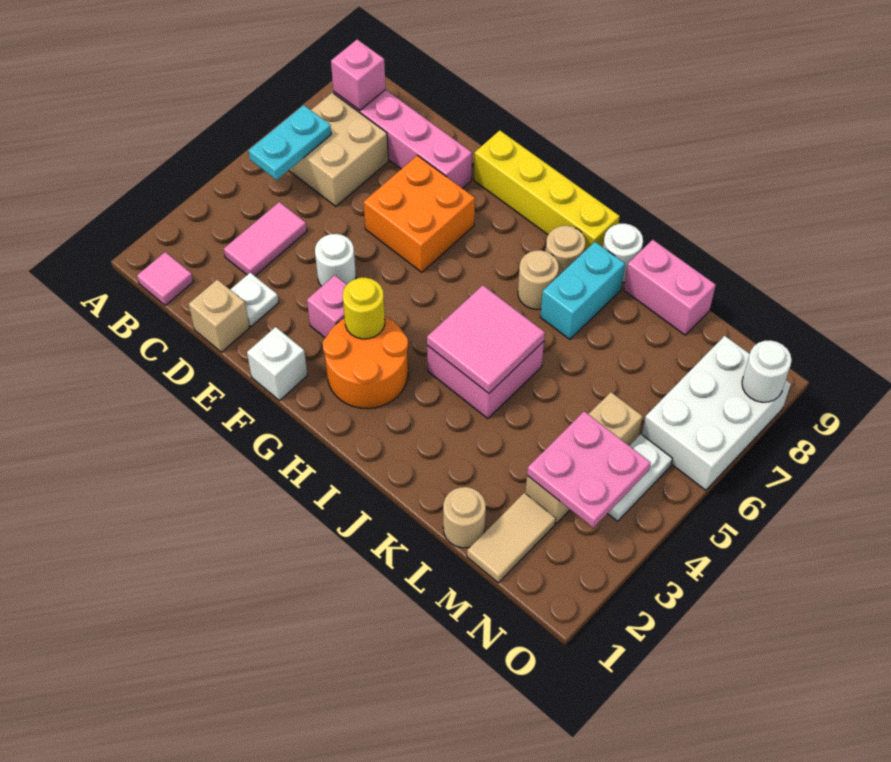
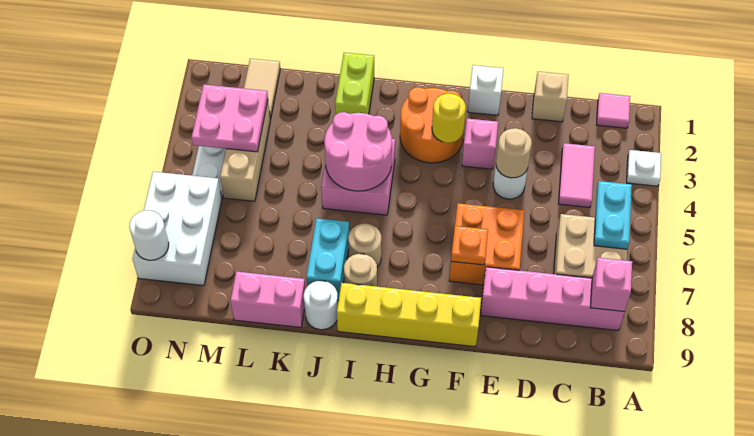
white plate D2 level 1 -> white plate A3 level 1
none -> orange plate F7 level 2
pink tile I4:J5 level 2 -> pink round brick I4:J5 level 2
none -> lime brick J1:J2 level 1
tan round brick L1 level 1 -> tan round brick E4 level 2

